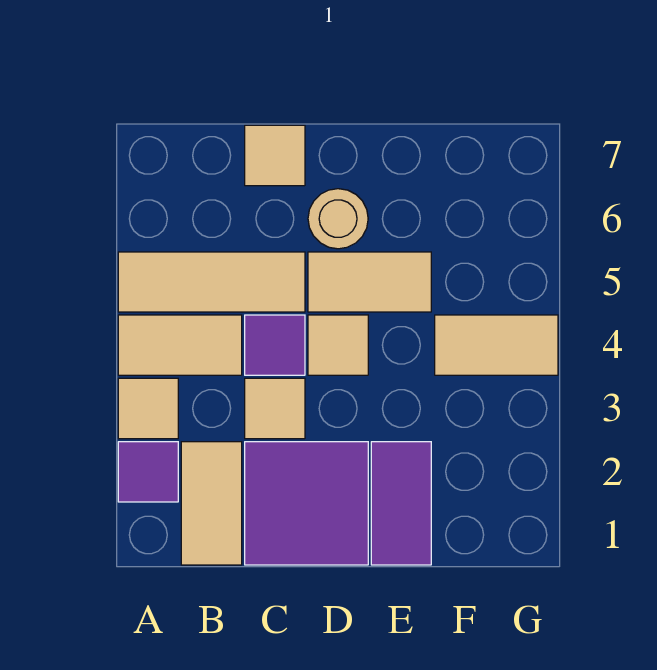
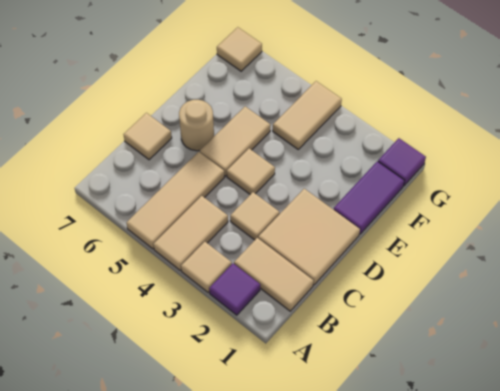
purple tile C1:D2 level 1 -> tan tile C1:D2 level 1
purple tile C4 level 1 -> purple tile G1 level 1
purple tile E1:E2 level 1 -> purple tile E1:F1 level 1
none -> tan tile G7 level 1

